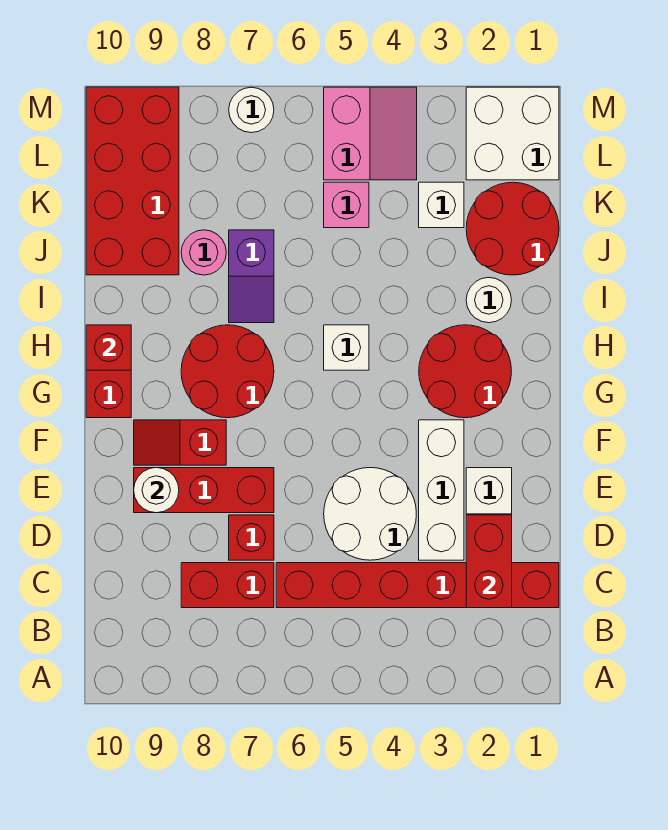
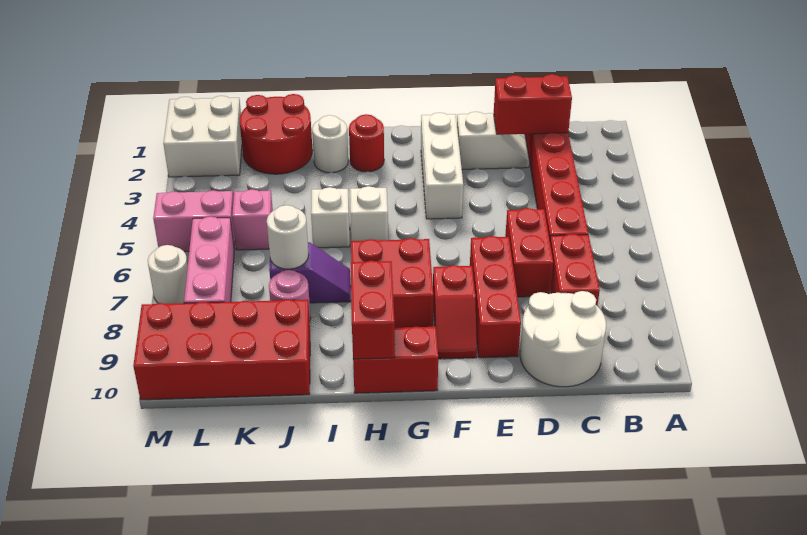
white brick D3:F3 level 1 -> white brick F2:F4 level 1
white round brick D4:E5 level 1 -> white round brick C9:D10 level 1
red brick D7 level 1 -> red brick D6:D7 level 1
white round brick E9 level 2 -> white round brick J7 level 2
red round brick G2:H3 level 1 -> red round brick H2 level 1
red round brick G7:H8 level 1 -> red brick G7:H8 level 1
red brick H10 level 2 -> red brick H9:H10 level 2
white brick K3 level 1 -> white brick I5 level 1
none -> pink brick L6:L8 level 1

